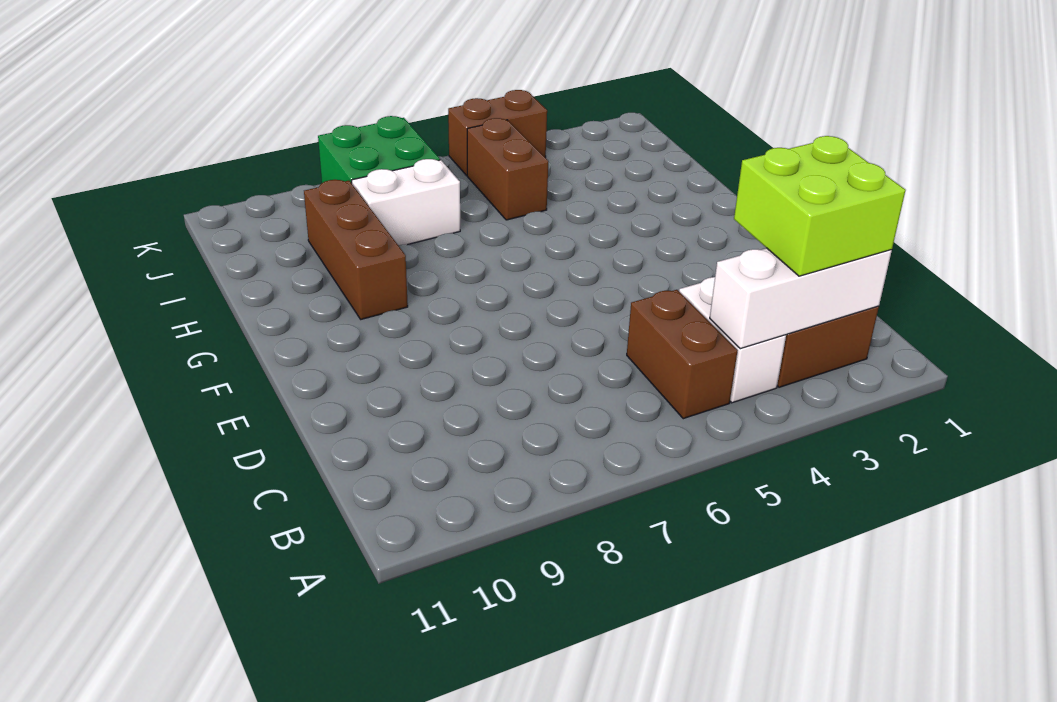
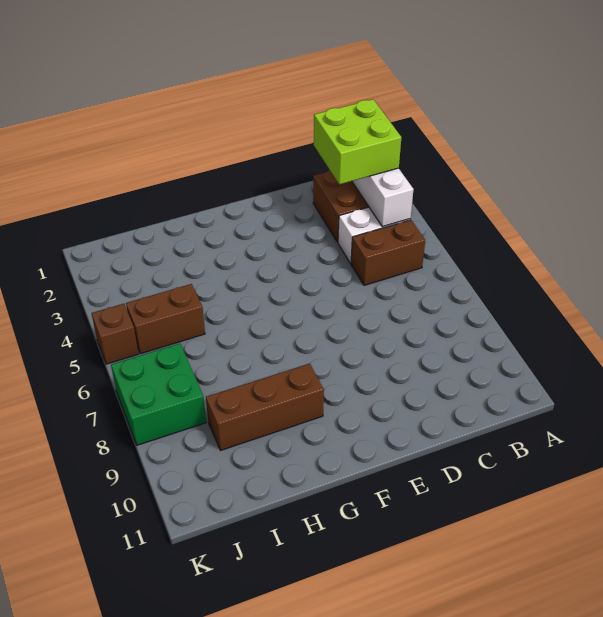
white brick I7:I8 level 1 -> none
brown brick K4:K5 level 1 -> brown brick K5 level 1

